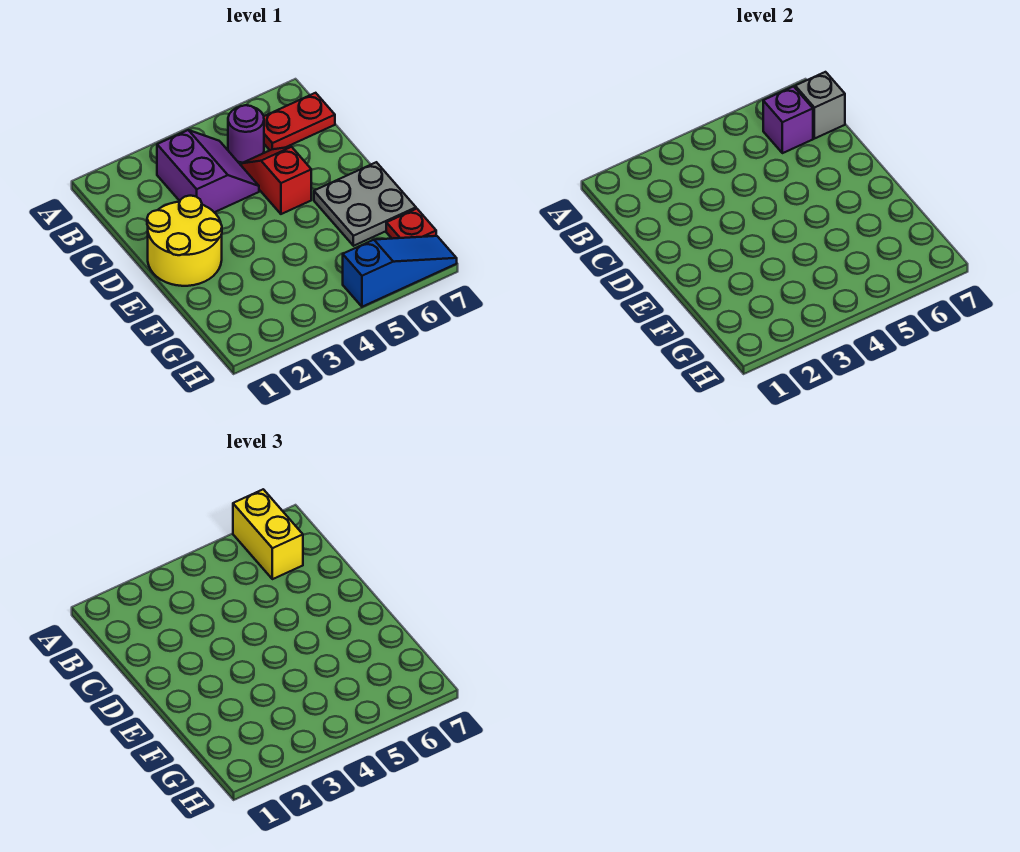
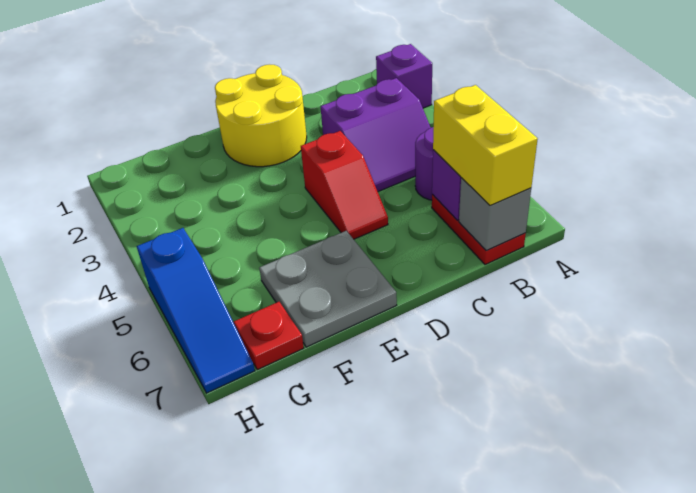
none -> purple brick A2 level 1
yellow brick A6:B6 level 3 -> yellow brick B6:B7 level 3
red slope C5:D5 level 1 top D -> red slope D4:D5 level 1 top 4

